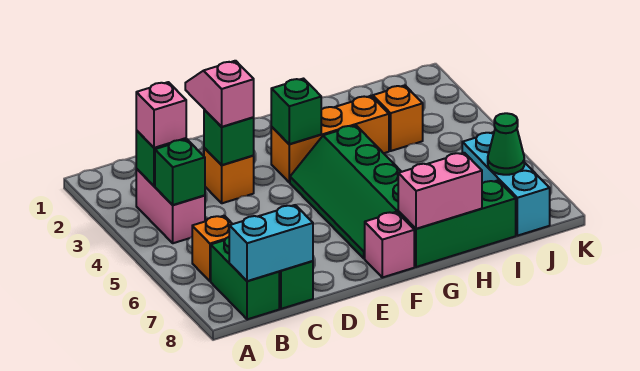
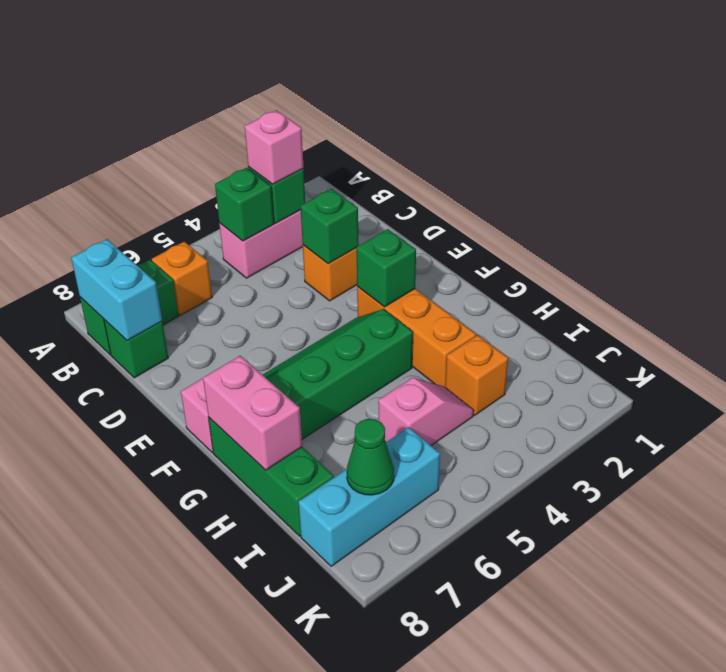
pink slope D2:D3 level 3 top 3 -> pink slope I4:I5 level 1 top 5

